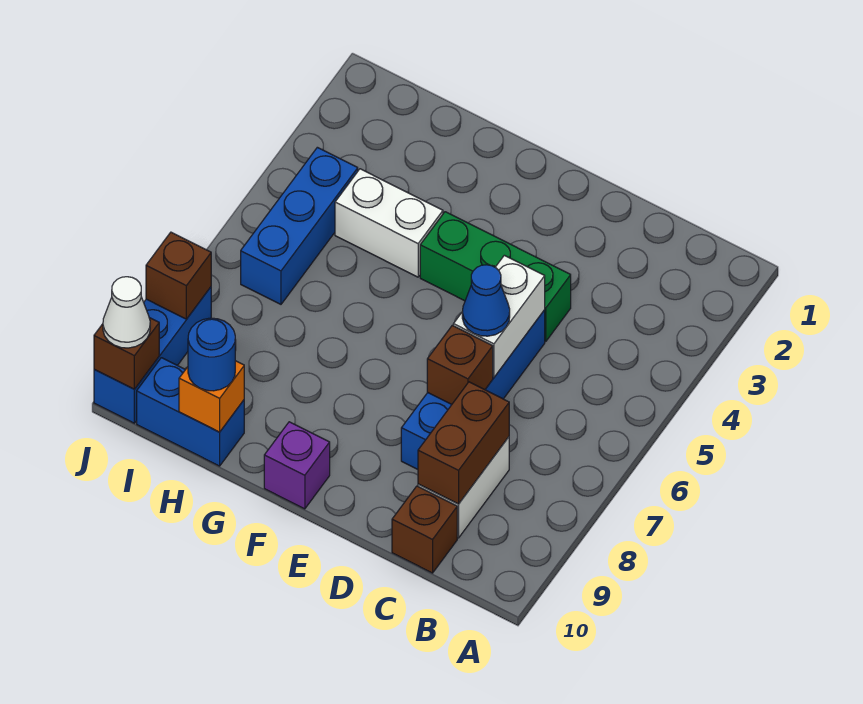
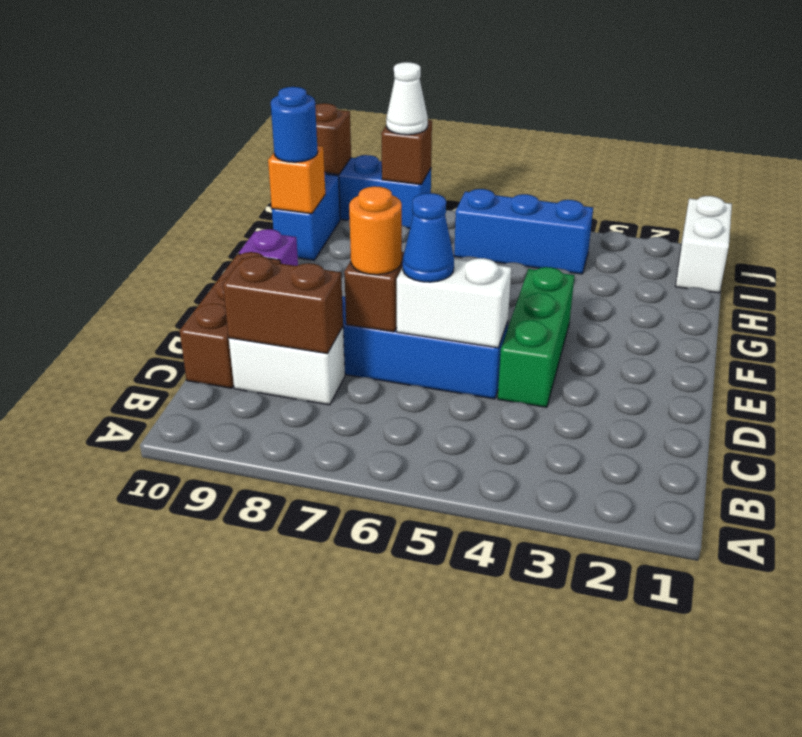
brown brick C10 level 1 -> brown brick C10:E10 level 1
none -> orange round brick D7 level 3
white brick G4:H4 level 1 -> white brick I1:J1 level 1
white cone J10 level 3 -> white cone J8 level 3

